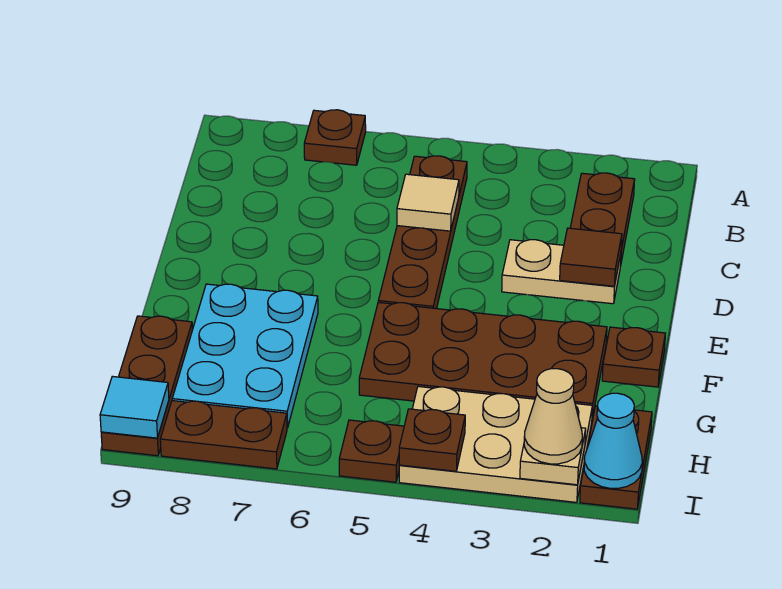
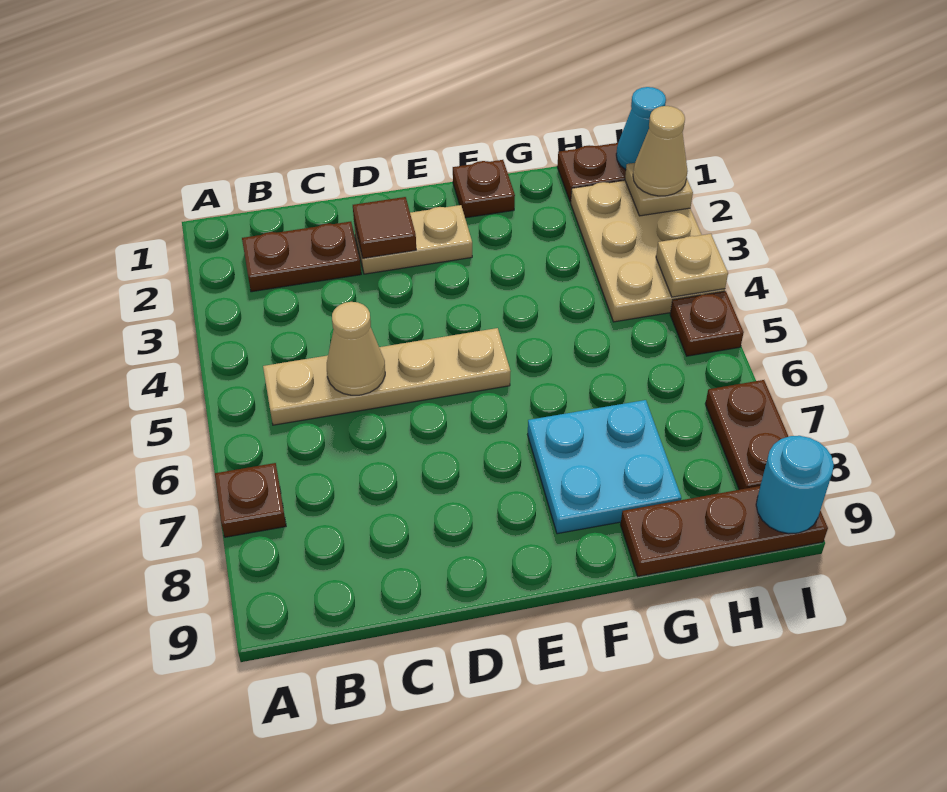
brown plate B5:E5 level 1 -> tan plate B5:E5 level 1
tan tile C5 level 2 -> tan cone C5 level 2
tan plate D2:D3 level 1 -> tan plate D2:E2 level 1
brown plate F2:G5 level 1 -> none
cyan plate F7:H8 level 1 -> cyan plate F7:G8 level 1
brown plate I4 level 2 -> tan plate I4 level 2
cyan tile I9 level 2 -> cyan round brick I9 level 2

